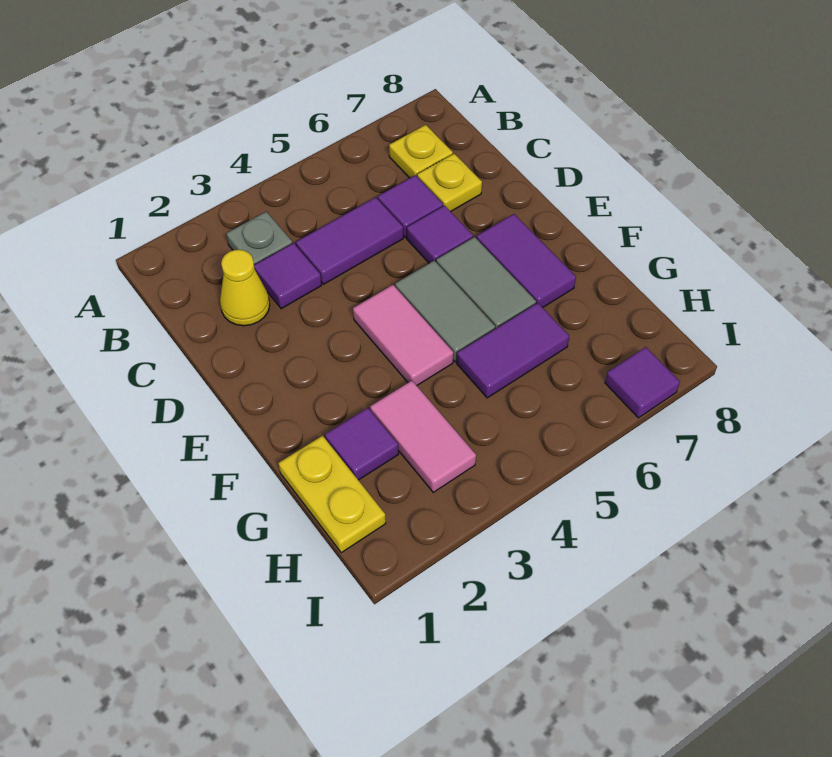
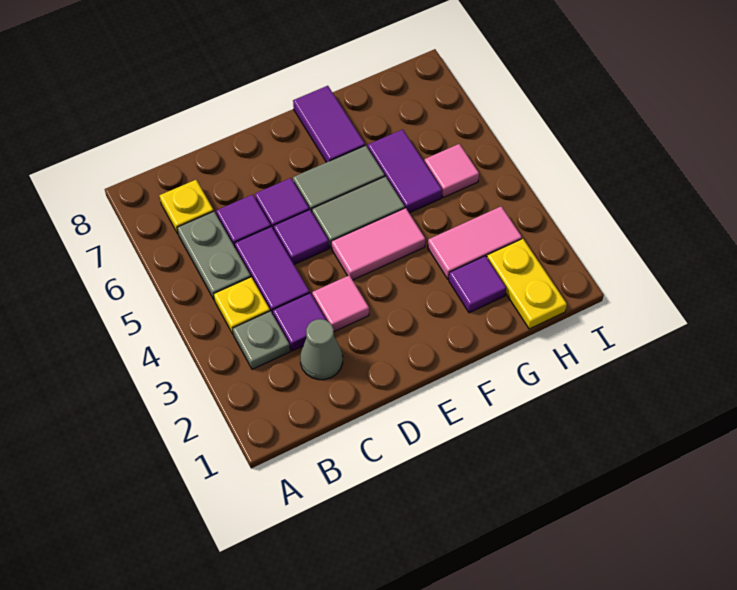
none -> grey plate B5:B6 level 1
yellow cone C2 level 1 -> grey cone C2 level 1
yellow plate C7 level 1 -> yellow plate B4 level 1
none -> pink tile D3 level 1
purple tile E7:F7 level 1 -> purple tile F7:F8 level 1
yellow plate G1:H1 level 1 -> yellow plate H1:H2 level 1
none -> pink tile H5 level 1
purple tile I7 level 1 -> purple tile D5 level 1

